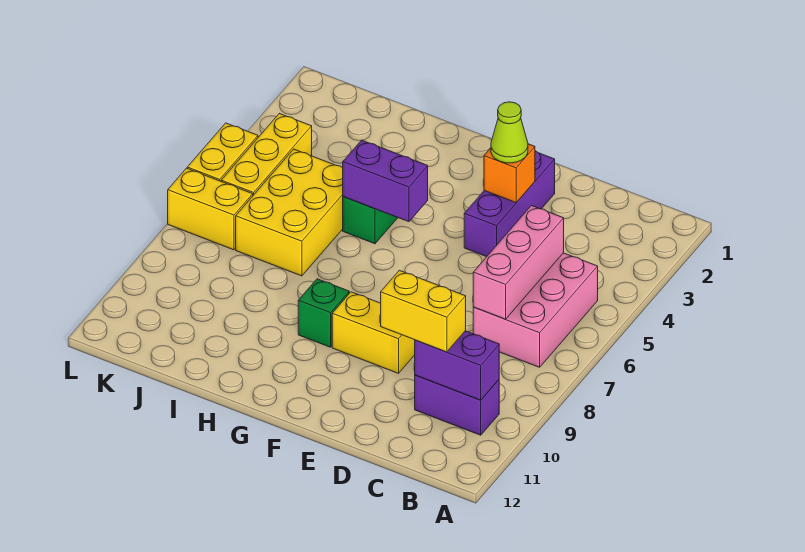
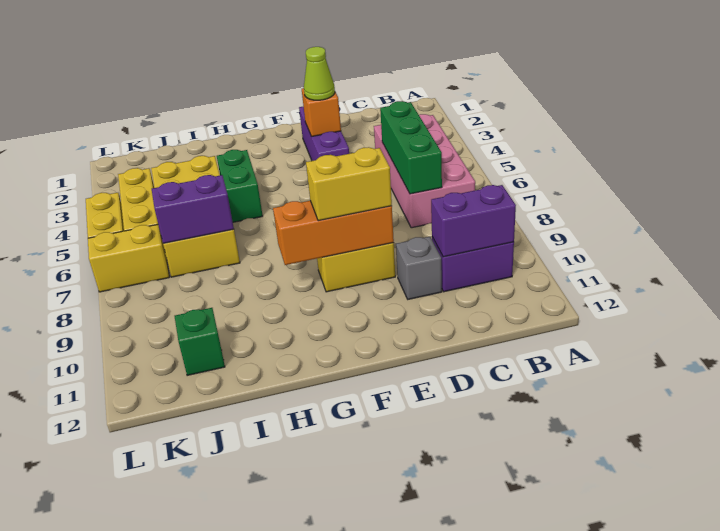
pink brick B5:C7 level 1 -> pink brick B4:C7 level 1
pink brick C5:C7 level 2 -> green brick C5:C7 level 2
yellow brick C10:D10 level 3 -> yellow brick E9:F9 level 3
none -> grey brick D10 level 1
none -> orange brick E9:G9 level 2
purple brick G5:H5 level 2 -> purple brick I7:J7 level 2
green brick G9 level 1 -> green brick J11 level 1
yellow brick I5:J7 level 1 -> yellow brick I4:J7 level 1

